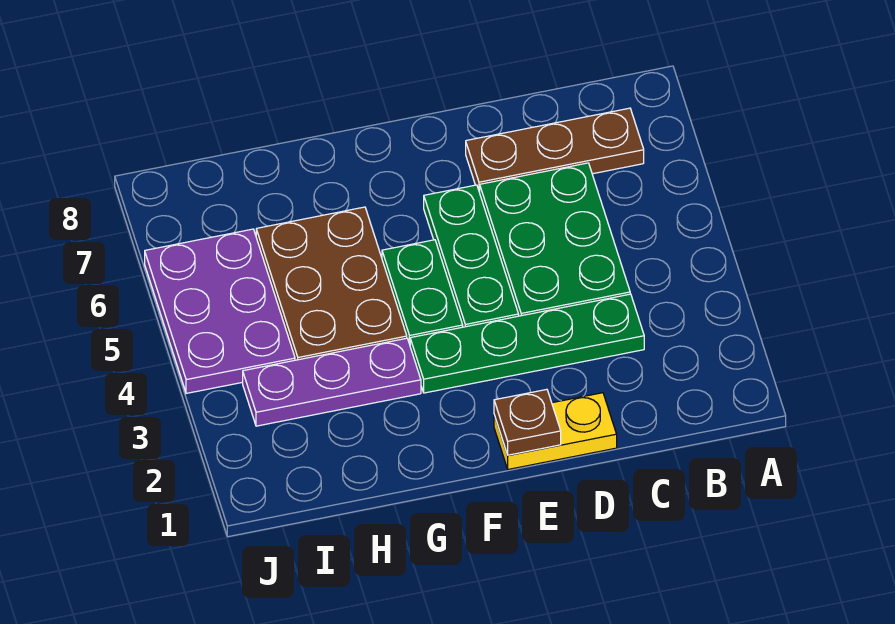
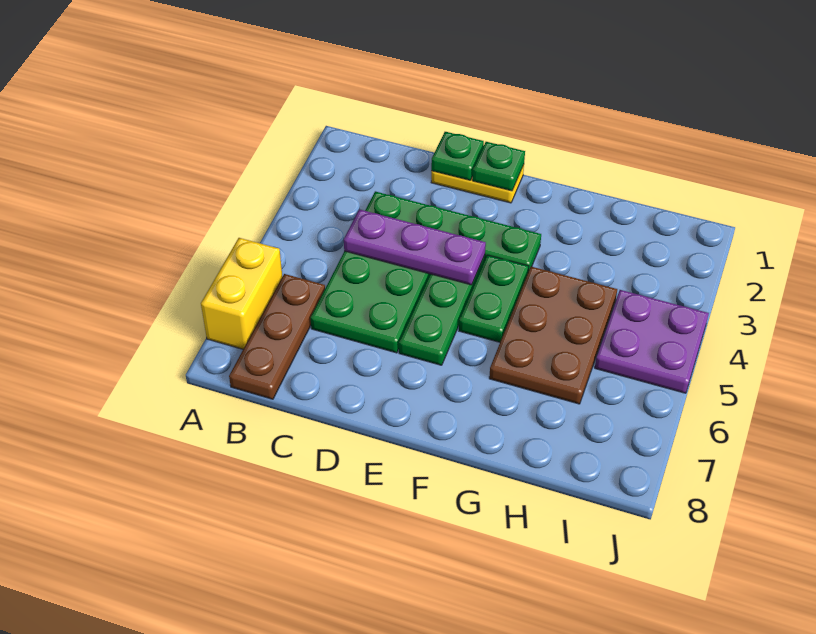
none -> yellow brick A6:A7 level 1
brown plate B7:D7 level 1 -> brown plate B6:B8 level 1
none -> green plate D1 level 2
brown plate E1 level 2 -> green plate E1 level 2
purple plate G3:I3 level 1 -> purple plate C4:E4 level 2
purple plate I4:J6 level 1 -> purple plate I4:J5 level 1

